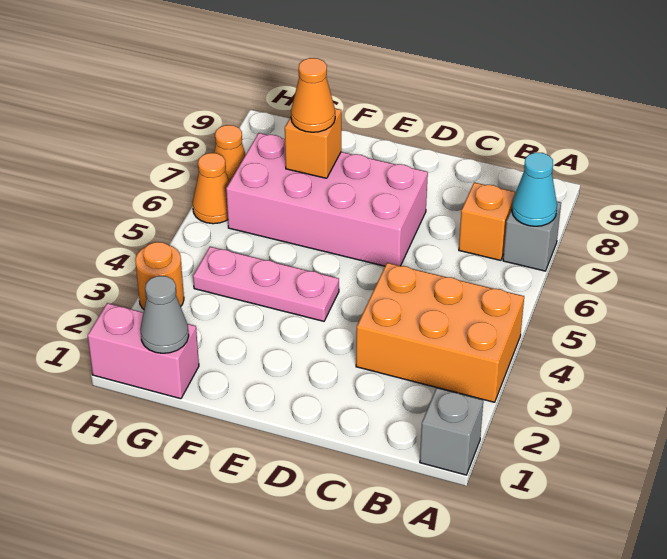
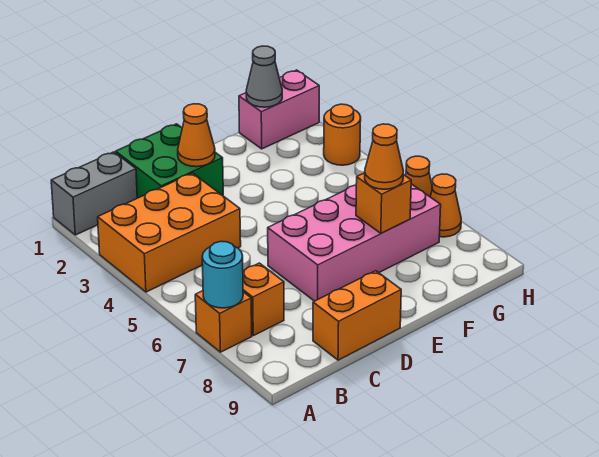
grey brick A1 level 1 -> grey brick A1:B1 level 1
grey brick A7 level 1 -> orange brick A7 level 1
cyan cone A7 level 2 -> cyan round brick A7 level 2
none -> green brick C1:D2 level 1
none -> orange brick C9:D9 level 1
none -> orange cone D2 level 2
pink plate E4:G4 level 1 -> none

